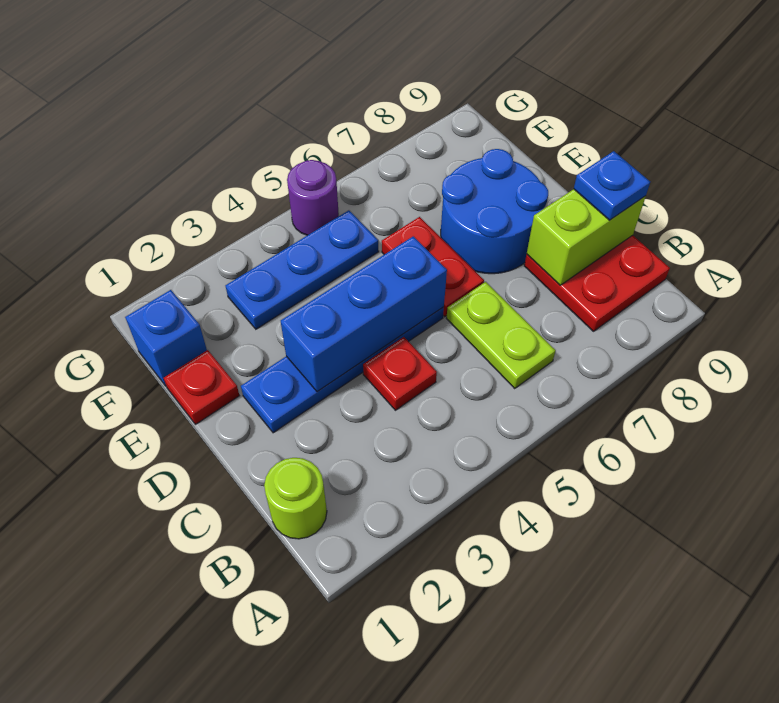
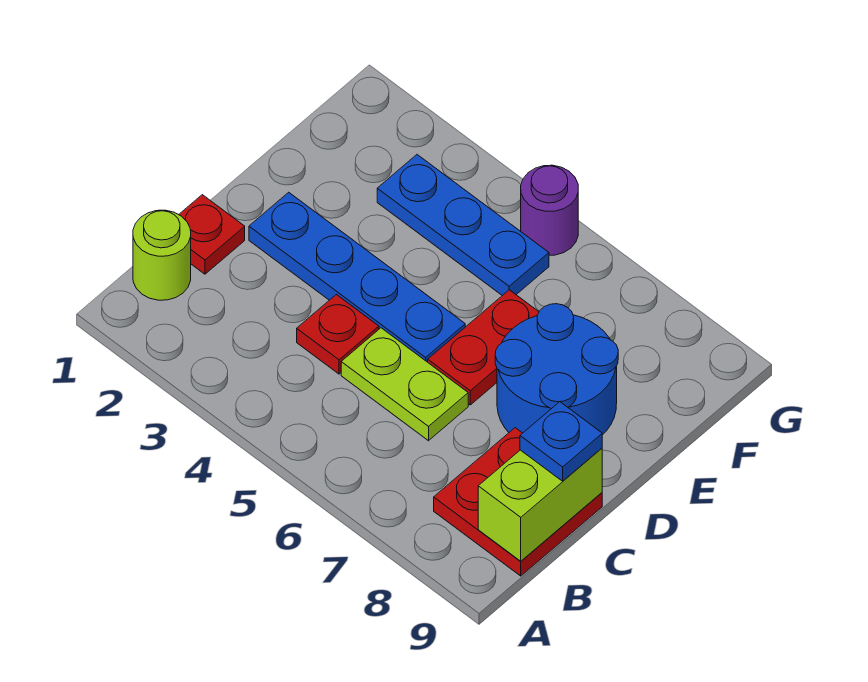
lime plate B6:C6 level 1 -> lime plate C5:C6 level 1
lime brick C8:C9 level 2 -> lime brick B9:C9 level 2
blue brick D3:D5 level 2 -> none
red plate E1 level 1 -> red plate C1 level 1
blue brick F1 level 1 -> none

